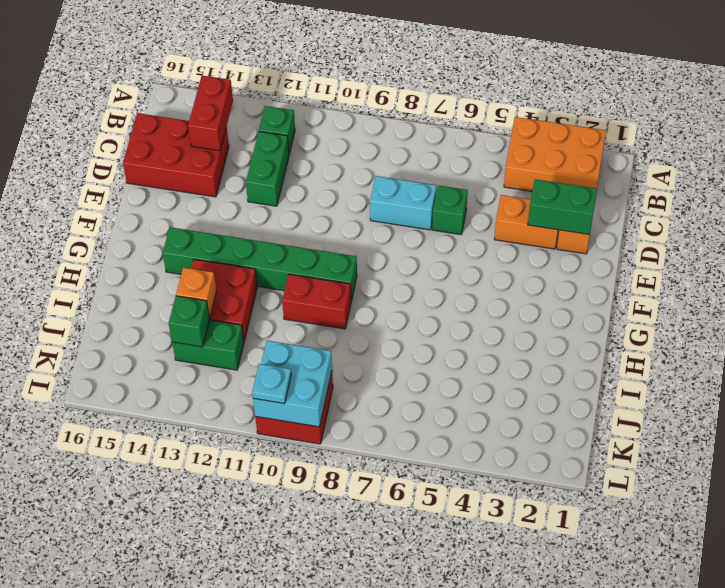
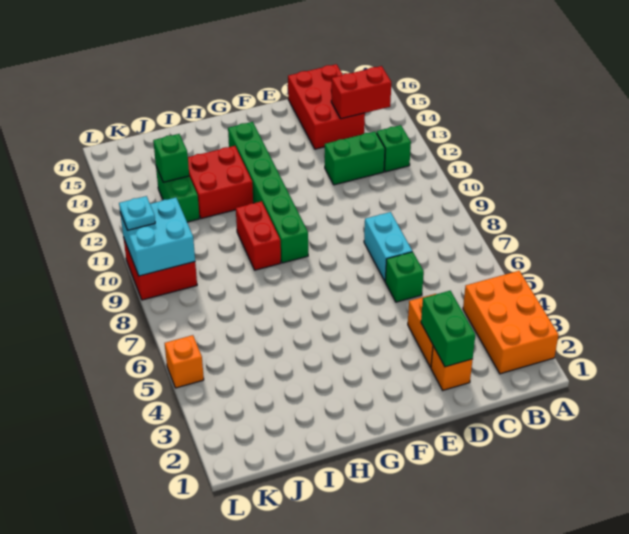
orange brick I13 level 2 -> orange brick L5 level 1

